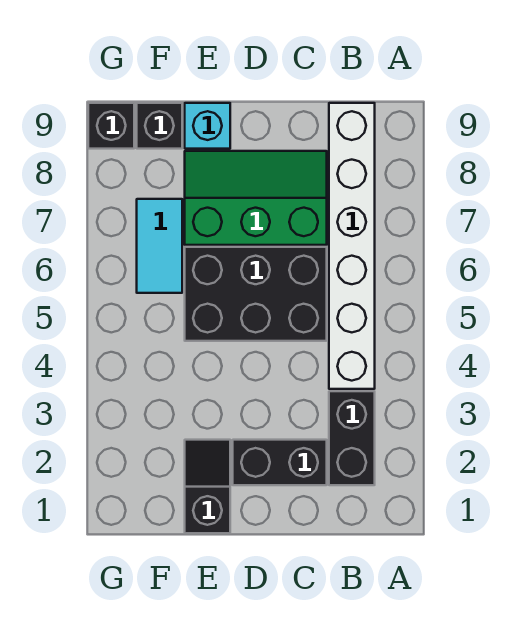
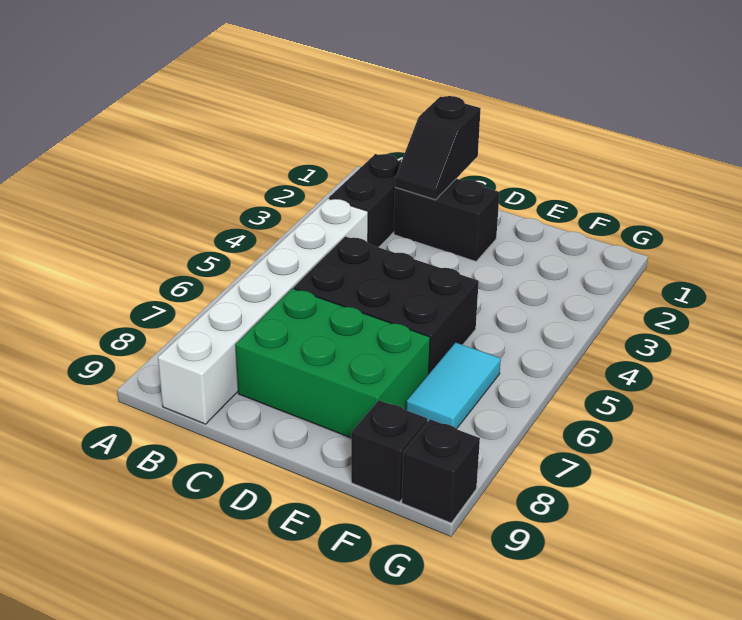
green slope C7:E8 level 1 top 7 -> green brick C7:E8 level 1
black slope E1:E2 level 1 top 1 -> black slope C1:C2 level 2 top 1
cyan brick E9 level 1 -> none

